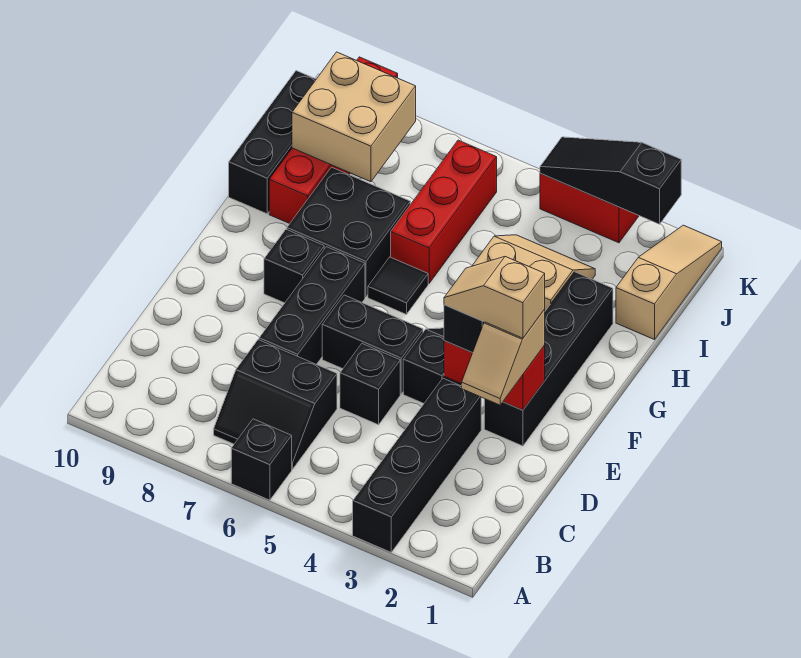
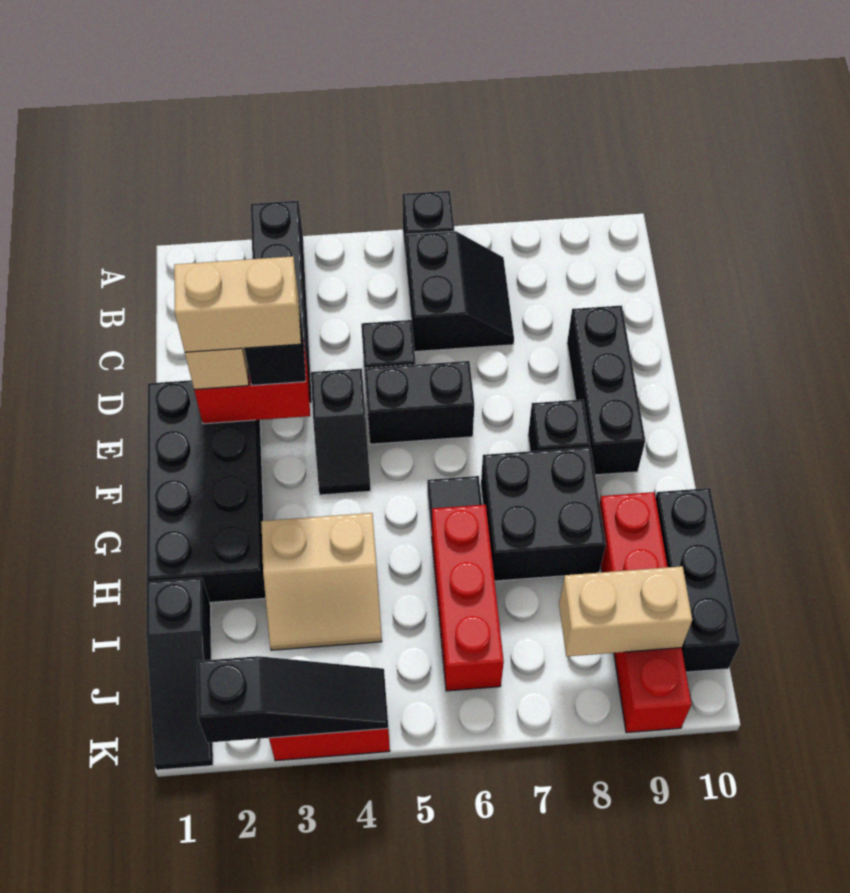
black slope B6:C7 level 1 top C -> black slope B6:C7 level 1 top 6
black brick D7:F7 level 1 -> black brick D9:F9 level 1
black brick E2:H2 level 1 -> black brick E1:H2 level 1
tan slope E2:E3 level 4 top 2 -> tan brick E2:E3 level 4
tan slope I1:K1 level 1 top I -> black slope I1:K1 level 1 top I
tan brick I8:J9 level 2 -> tan brick J8:J9 level 2

